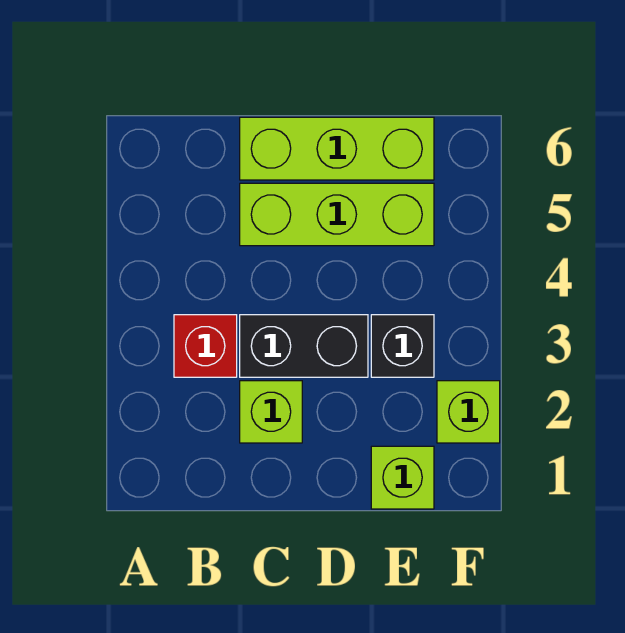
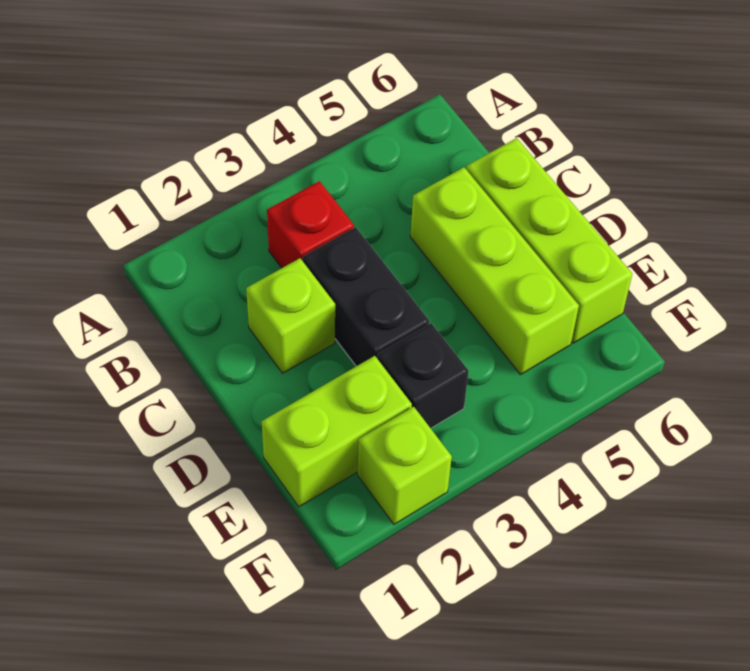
lime brick E1 level 1 -> lime brick E1:E2 level 1

